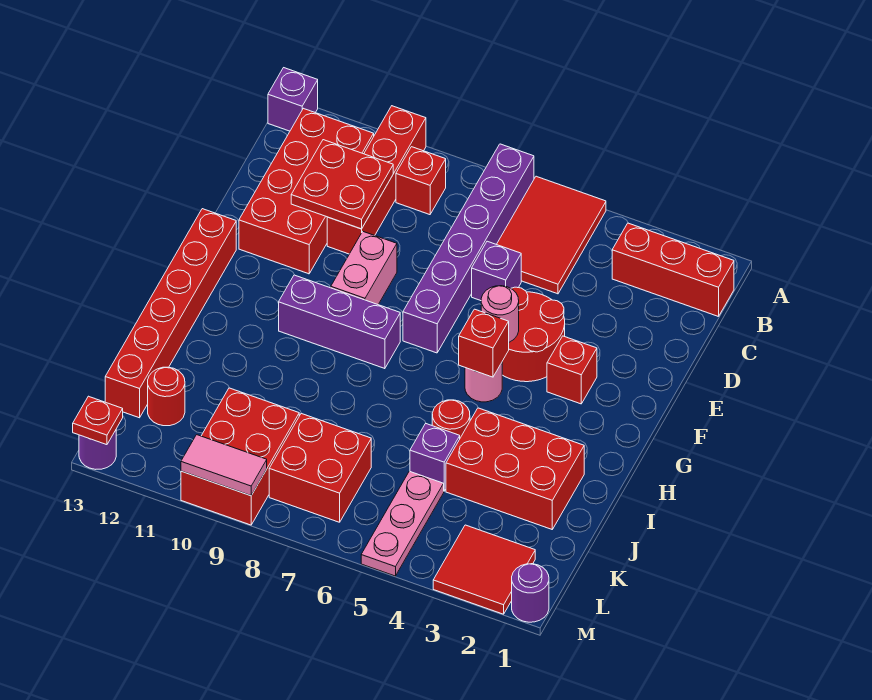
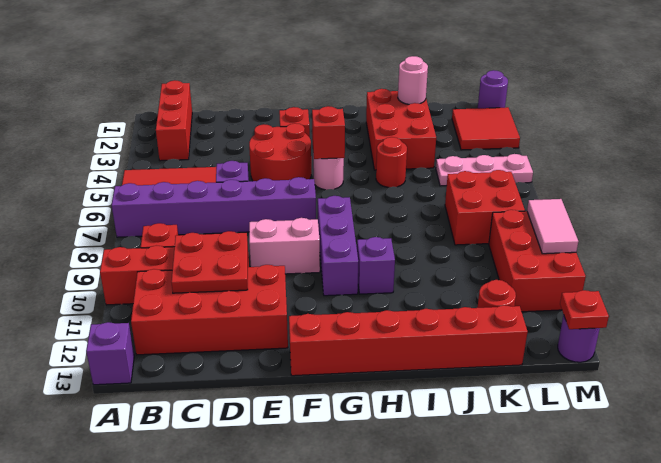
pink round brick F5 level 2 -> pink round brick J2 level 2
purple brick J5 level 1 -> purple brick H10 level 1
red brick K9:M10 level 1 -> red brick L9:M11 level 1

